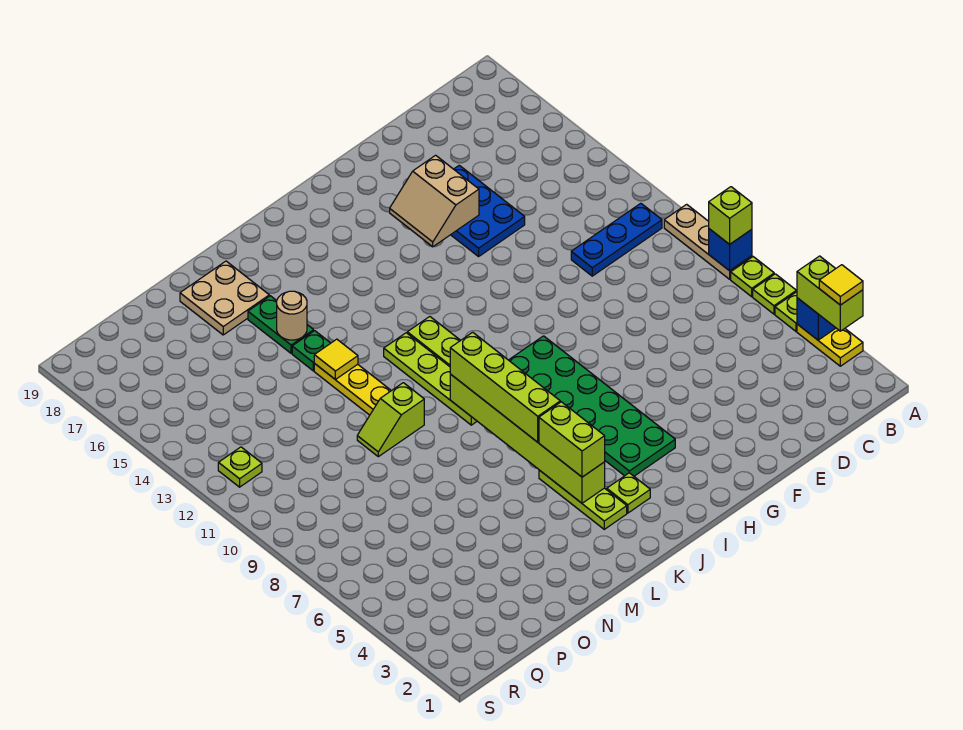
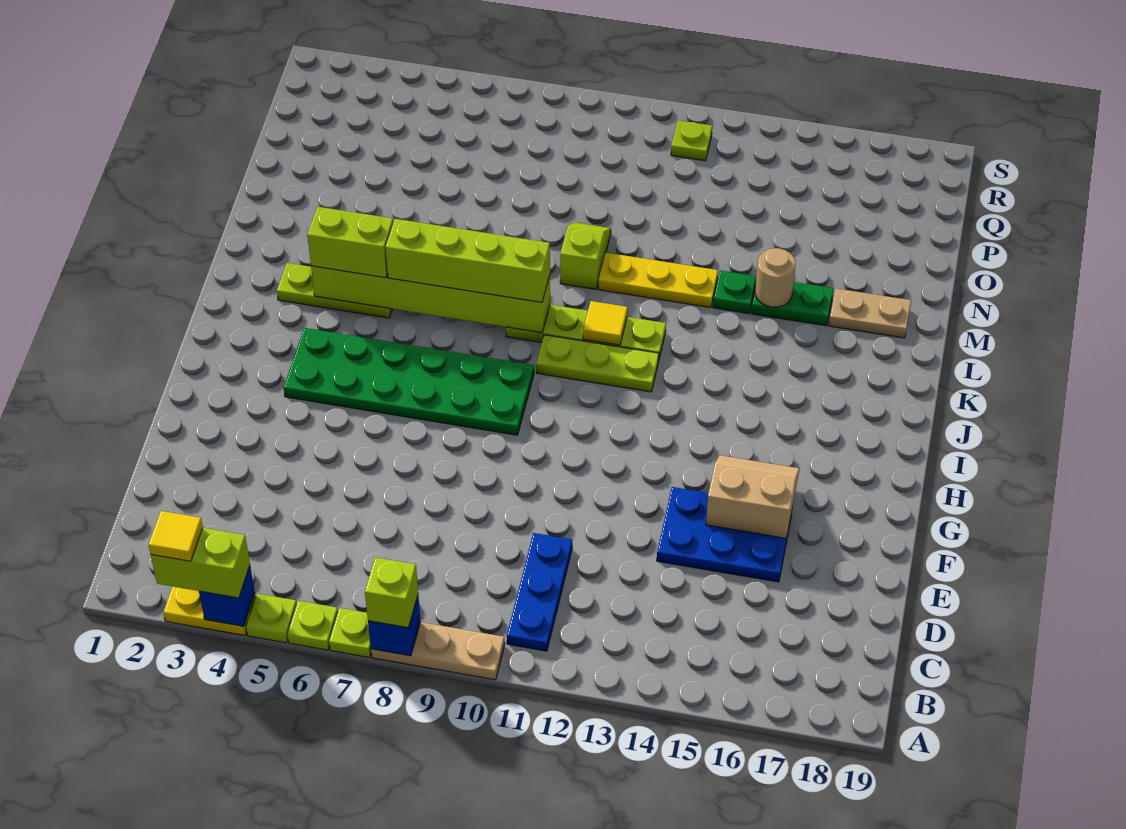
lime plate J3 level 1 -> none
yellow tile M13 level 2 -> yellow tile K11 level 2
tan plate M17:N18 level 1 -> tan plate M17:M18 level 1

